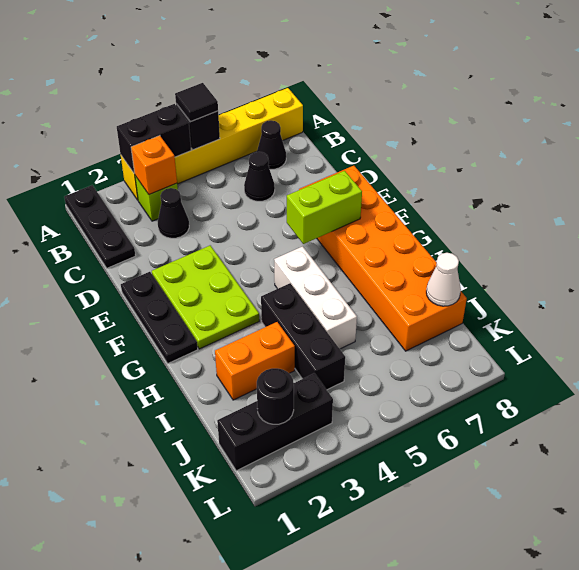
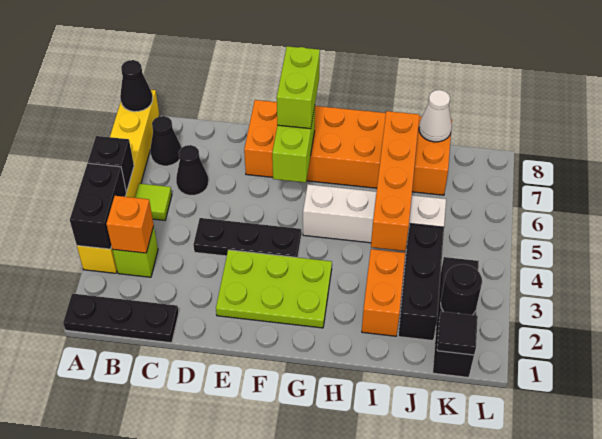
black tile A5 level 3 -> black tile K1 level 2
none -> lime tile B5 level 1
black cone C3 level 1 -> black cone A8 level 2
black plate E1:G1 level 1 -> black plate D4:F4 level 1
none -> lime brick F7:F8 level 3
white brick G5:I5 level 1 -> white brick G5:J5 level 1
black brick H4:J4 level 1 -> black brick J2:J4 level 1
none -> orange brick I4:I7 level 2

